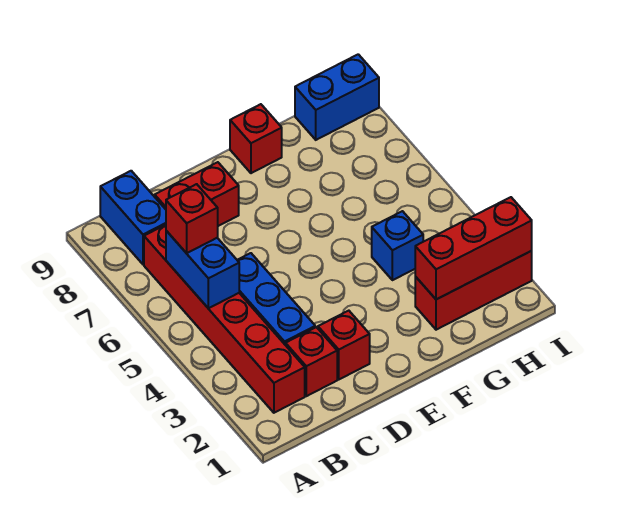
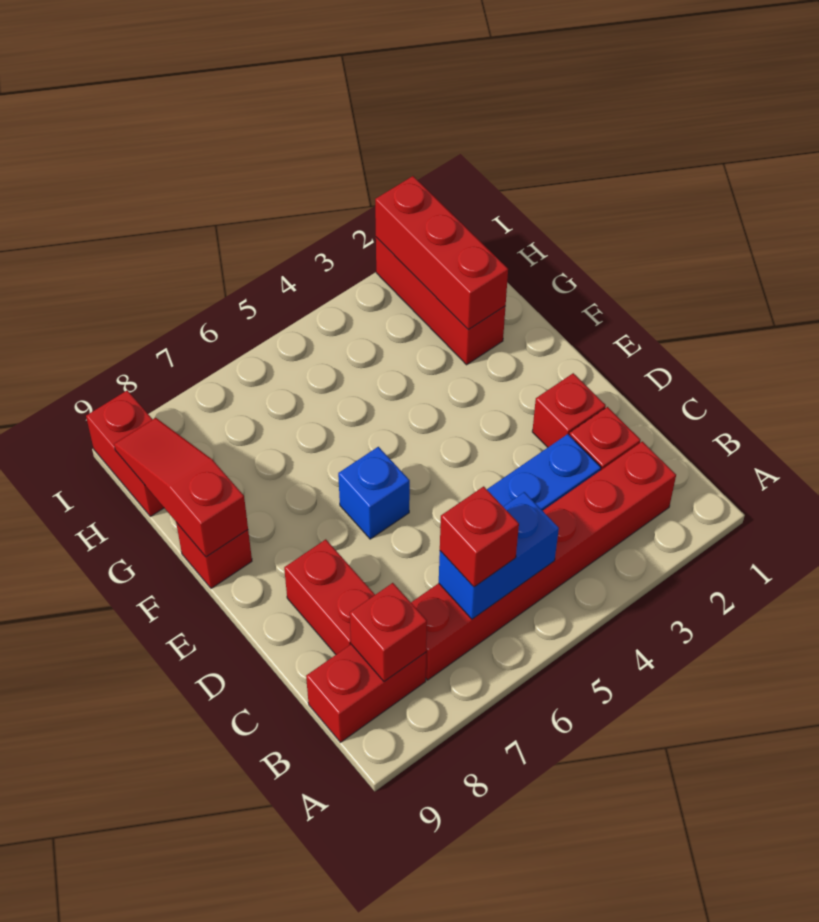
blue brick B8:B9 level 1 -> red brick B8:B9 level 1
none -> red brick B8 level 2
none -> red slope F9:H9 level 2 top F
blue brick G4 level 1 -> blue brick E6 level 1
blue brick H9:I9 level 1 -> red brick H9:I9 level 1

